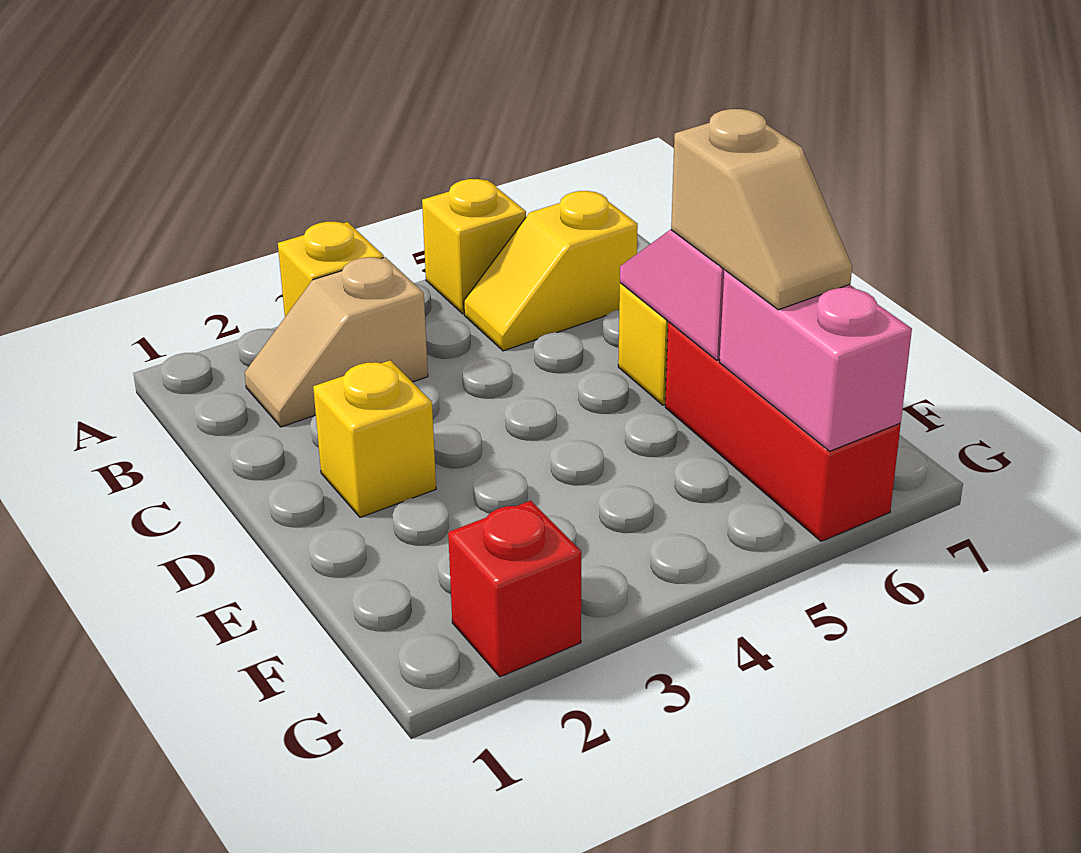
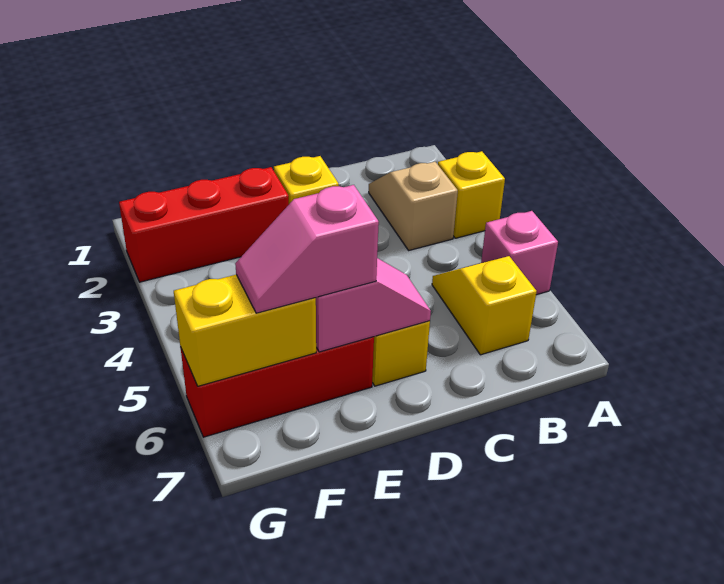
yellow brick A5 level 1 -> pink brick A5 level 1
tan slope E6:F6 level 3 top E -> pink slope E6:F6 level 3 top E
pink brick F6:G6 level 2 -> yellow brick F6:G6 level 2
red brick G2 level 1 -> red brick E2:G2 level 1

